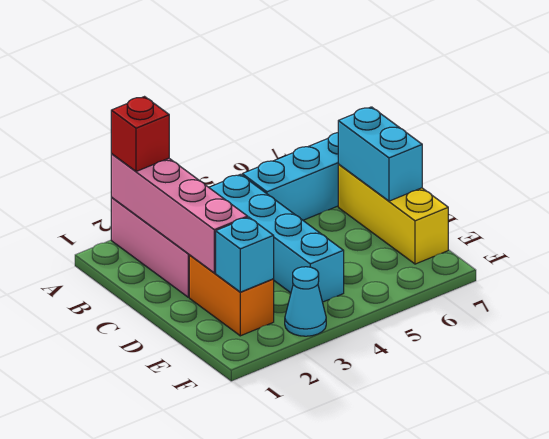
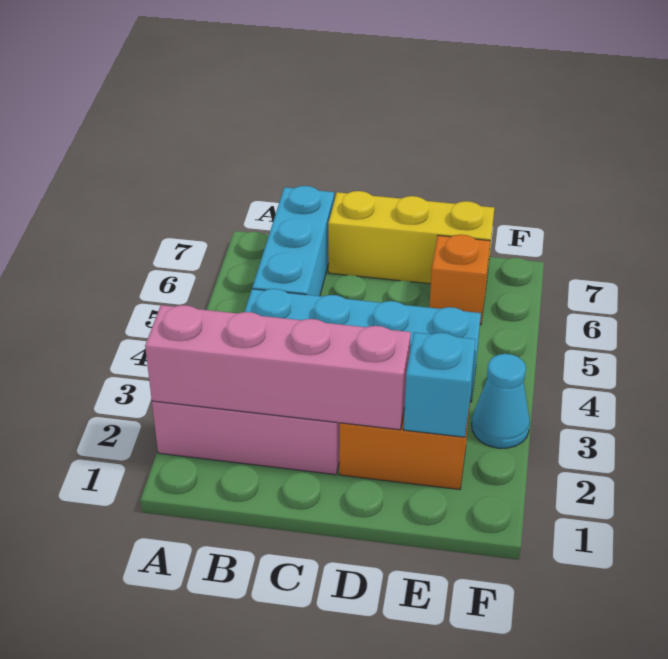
red brick A2 level 3 -> none
cyan brick C7:D7 level 2 -> none
none -> orange brick E6 level 1

